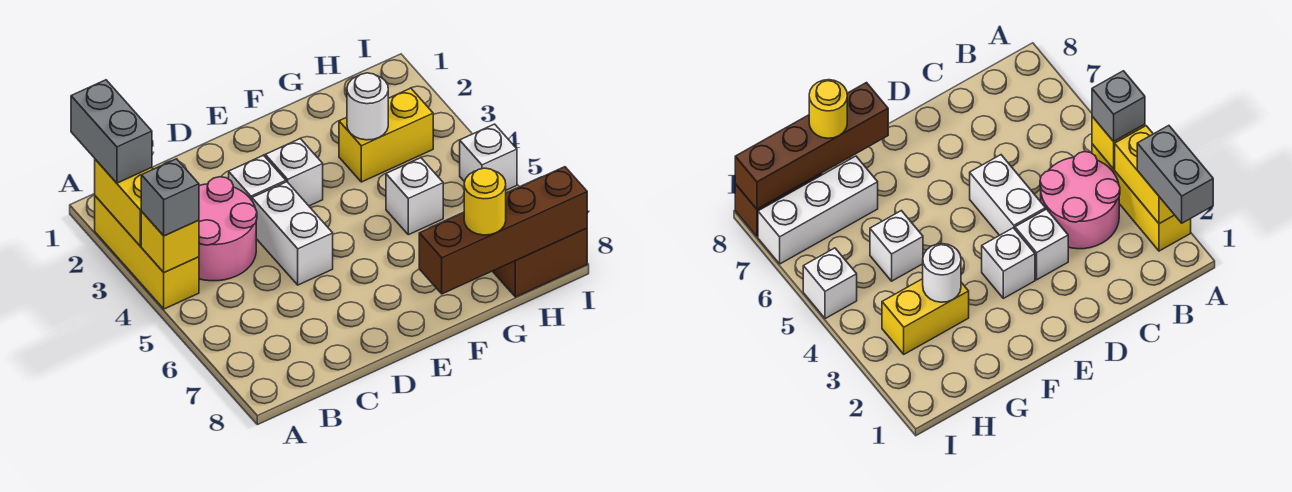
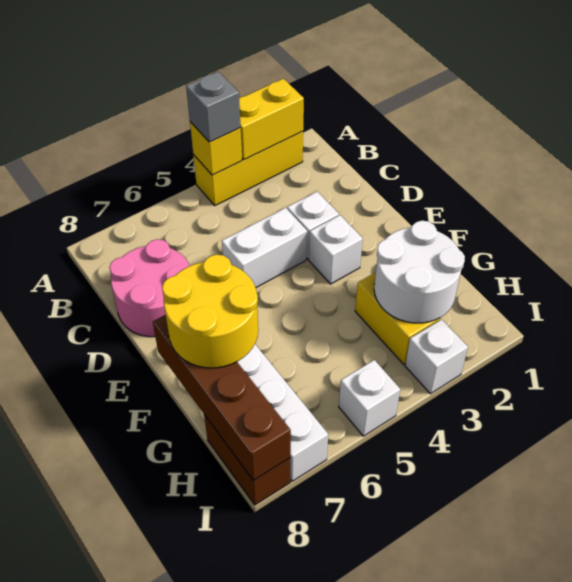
grey brick A1:A2 level 3 -> none
pink round brick B3:C4 level 1 -> pink round brick C7:D8 level 1
white round brick G3 level 2 -> white round brick G2:H3 level 2
white brick G5 level 1 -> white brick I3 level 1
yellow round brick G8 level 3 -> yellow round brick F7:G8 level 3

